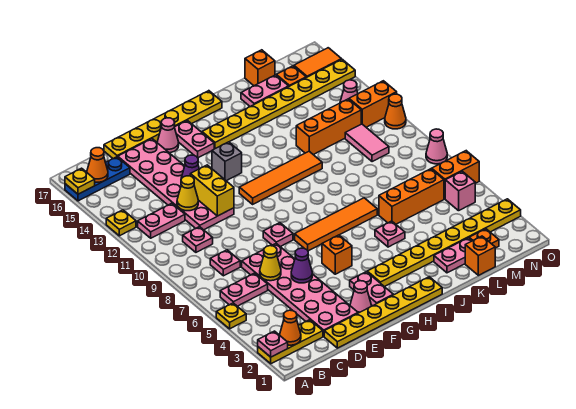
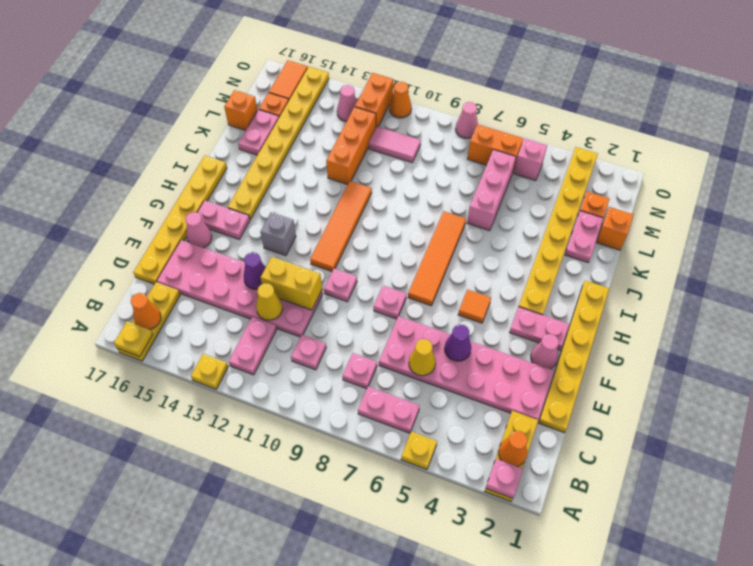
blue plate A16:C16 level 1 -> yellow plate A16:C16 level 1
pink plate B6:C6 level 1 -> pink plate B6:B7 level 1
orange brick G5 level 1 -> orange tile G5 level 1
pink plate J5 level 1 -> pink plate F10 level 1
orange brick K6:M6 level 1 -> pink brick K6:M6 level 1
orange brick N6:O6 level 1 -> orange brick N6:N7 level 1

